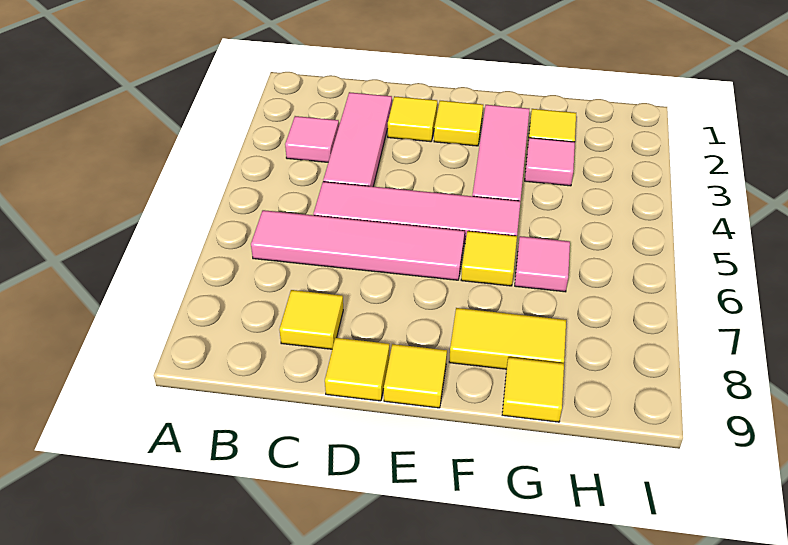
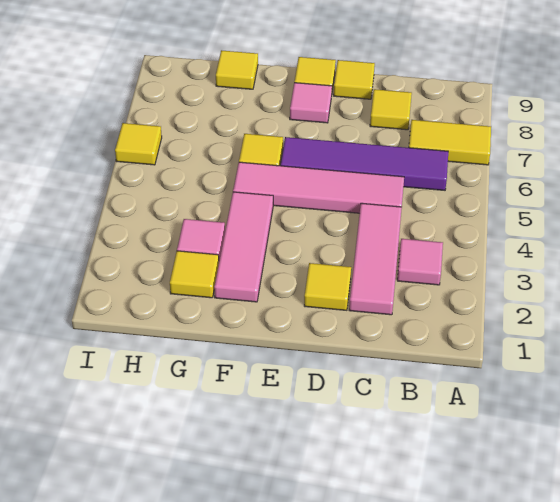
pink tile B6:E6 level 1 -> purple tile B6:E6 level 1
yellow tile E2 level 1 -> yellow tile I6 level 1
yellow tile F8:G8 level 1 -> yellow tile A7:B7 level 1
pink tile G6 level 1 -> pink tile E8 level 1

